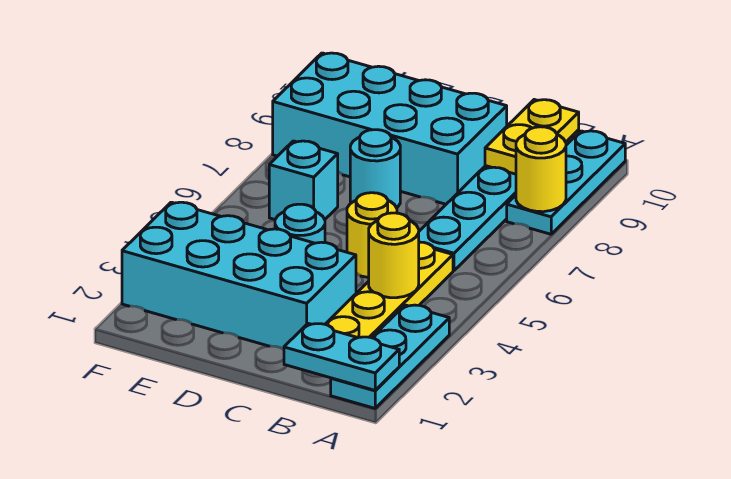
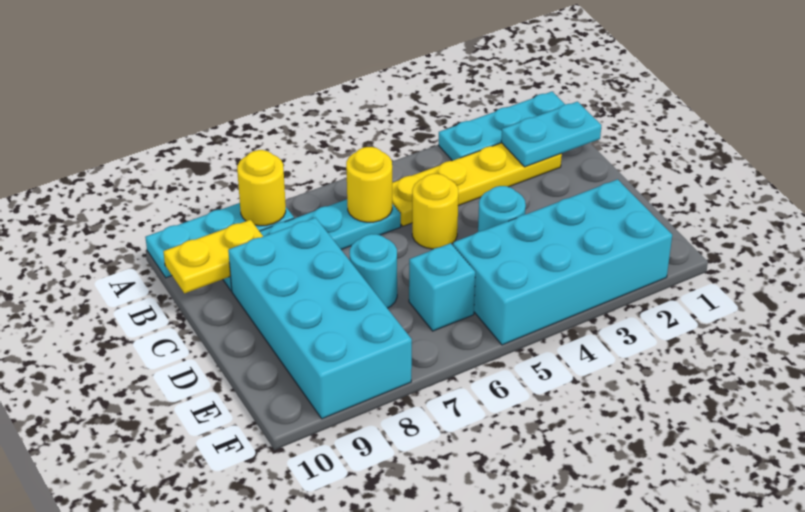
cyan plate A1:B1 level 2 -> cyan plate B1:B2 level 2
yellow round brick B4 level 2 -> yellow round brick B6 level 2
cyan brick C2:F3 level 1 -> cyan brick E2:F5 level 1

